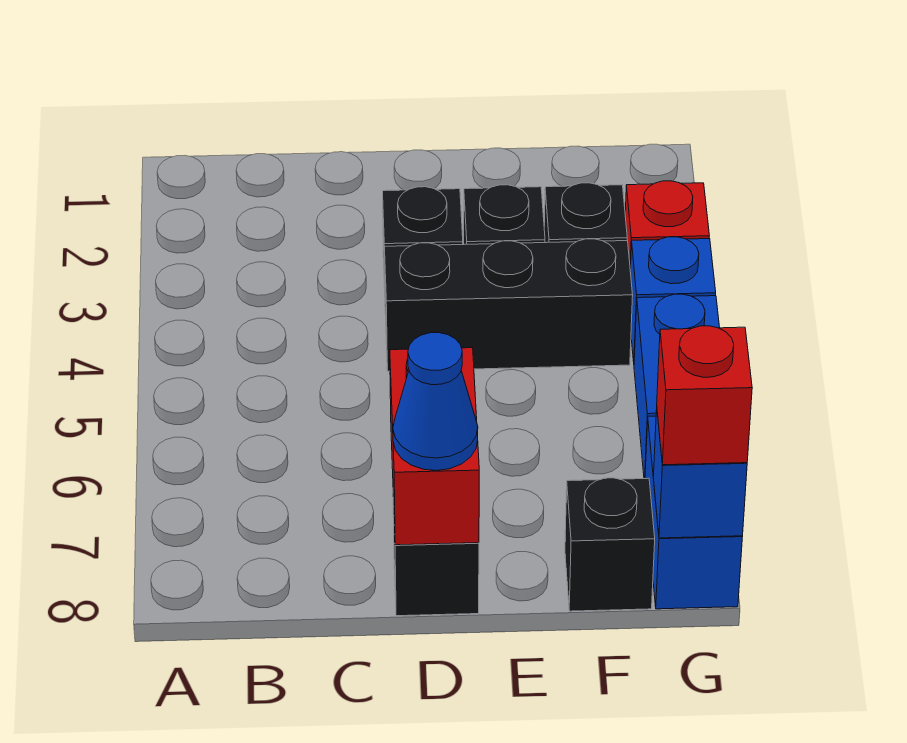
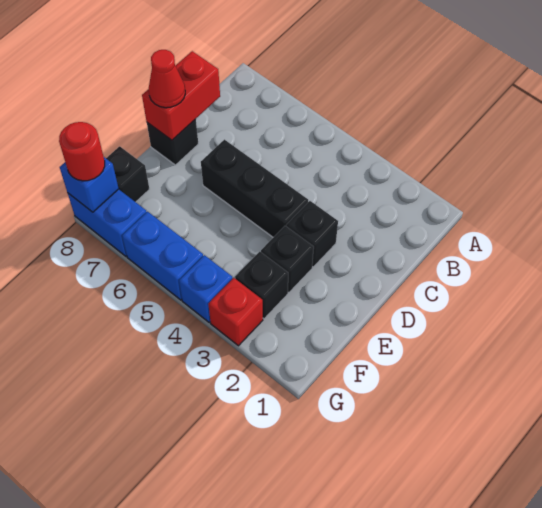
black brick D4:F4 level 1 -> black brick D4:D6 level 1
red brick D7:D8 level 2 -> red brick C8:D8 level 2
blue cone D8 level 3 -> red cone D8 level 3
red brick G8 level 3 -> red round brick G8 level 3

